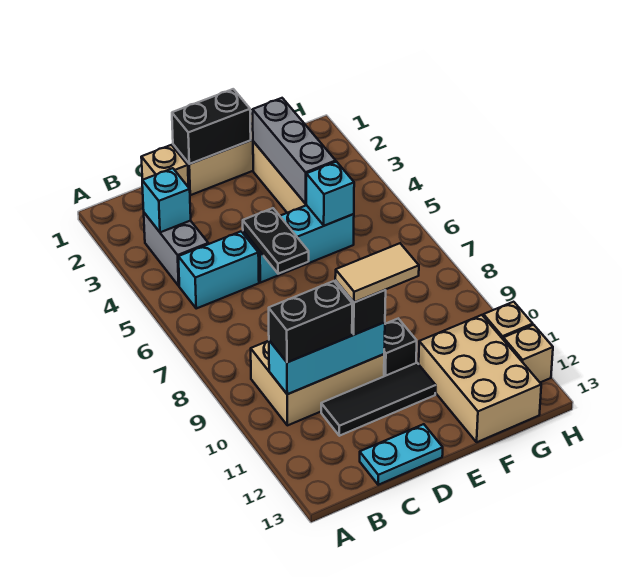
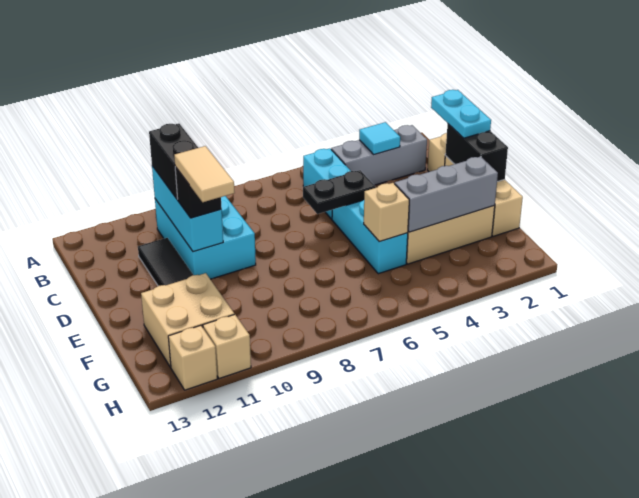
grey brick B3:B4 level 1 -> grey brick B2:B4 level 1
cyan brick B3 level 2 -> cyan tile B3 level 2
tan brick B9:D10 level 1 -> cyan brick B9:D10 level 1
cyan plate C13:D13 level 1 -> cyan plate C1:D1 level 3
black brick E10 level 1 -> none
cyan brick F5 level 2 -> tan brick F5 level 2
tan brick F11:G13 level 1 -> tan brick F11:G12 level 1

